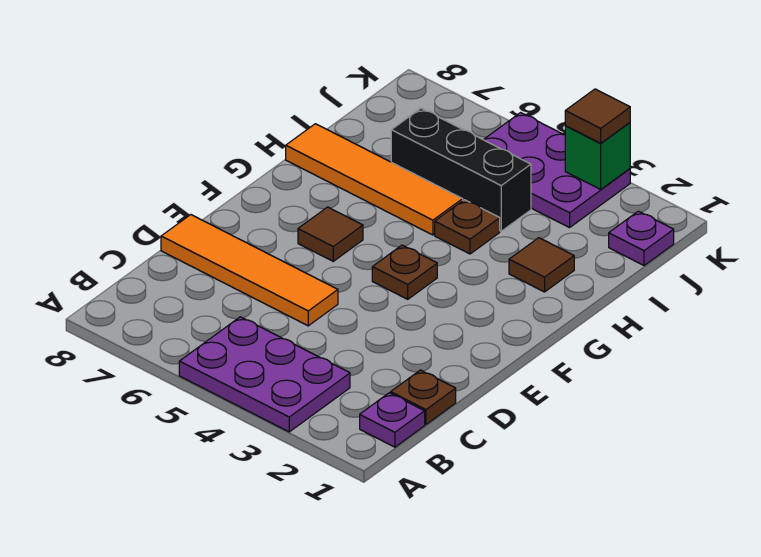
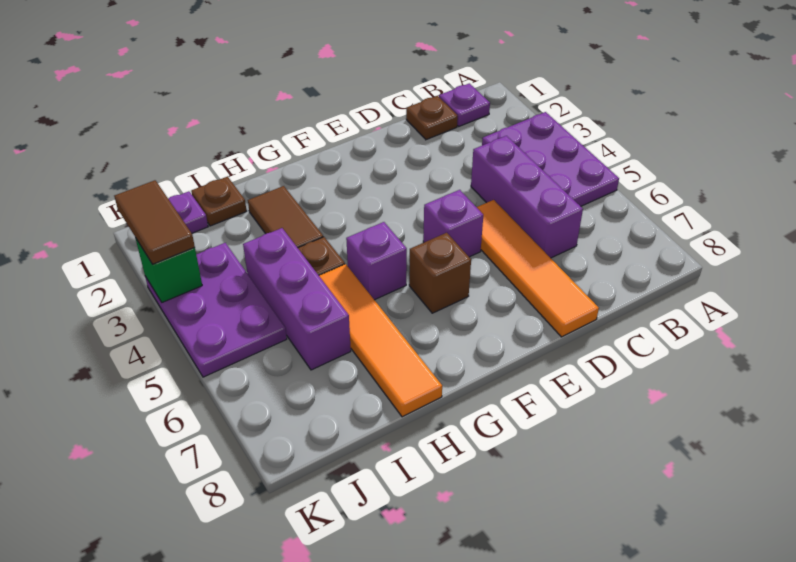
none -> purple brick C4:C6 level 1
none -> purple brick E5 level 1
brown plate F4 level 1 -> brown plate I1 level 1
brown tile F6 level 1 -> brown brick F6 level 1
none -> purple brick G5 level 1
brown tile H2 level 1 -> brown tile H2:H3 level 1
black brick I4:I6 level 1 -> purple brick I4:I6 level 1
brown tile K3 level 3 -> brown tile K2:K3 level 3

